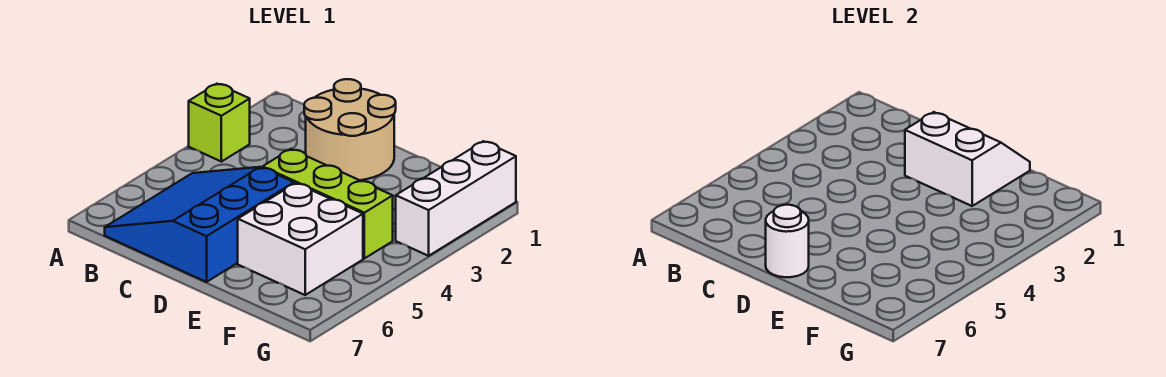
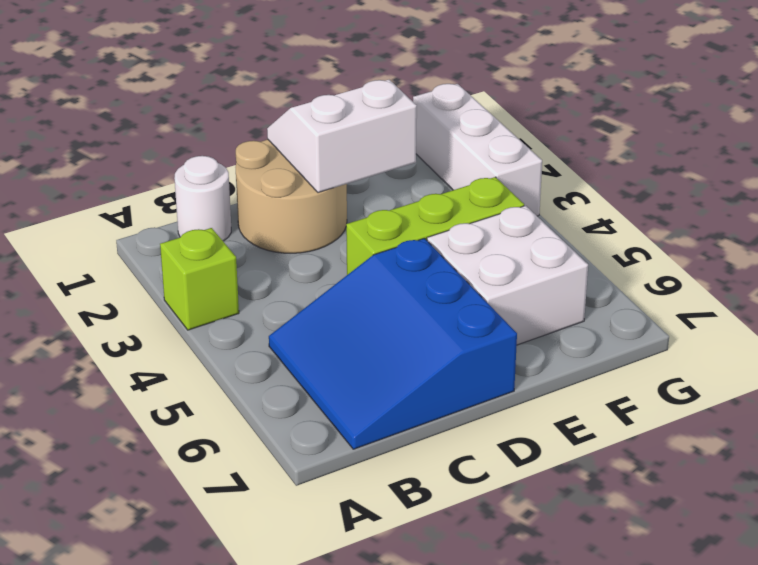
white round brick D7 level 2 -> white round brick B1 level 1

